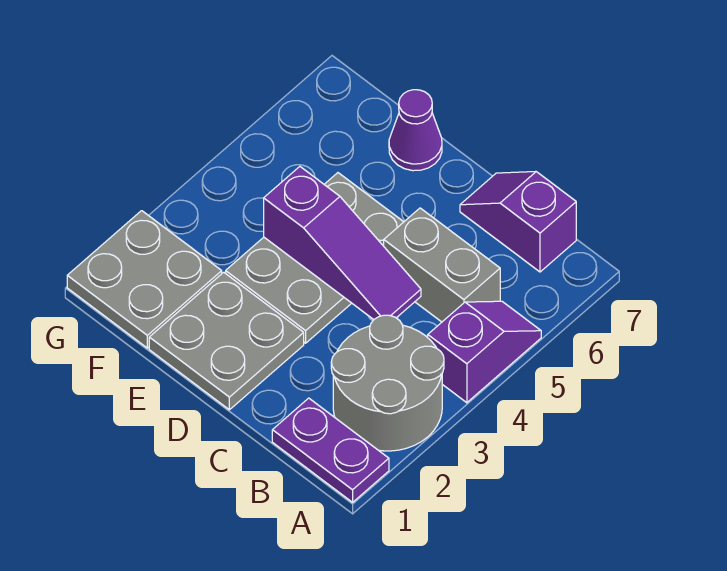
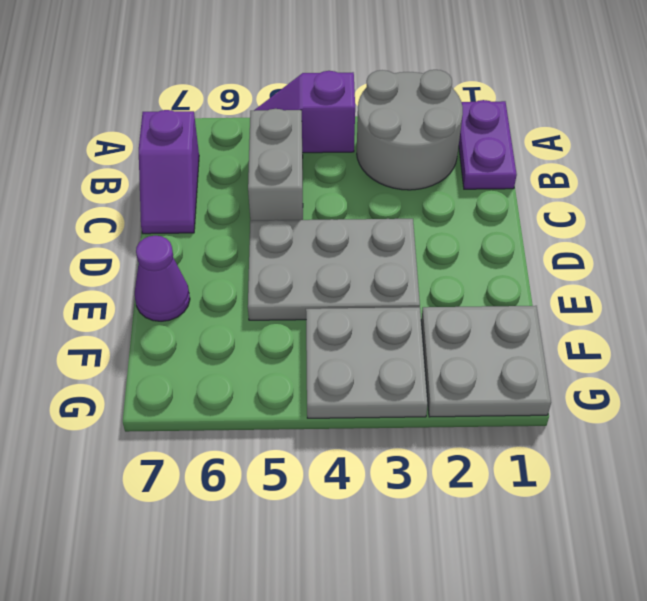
purple slope C4:E4 level 2 top E -> none
grey plate D1:E2 level 1 -> grey plate F3:G4 level 1

